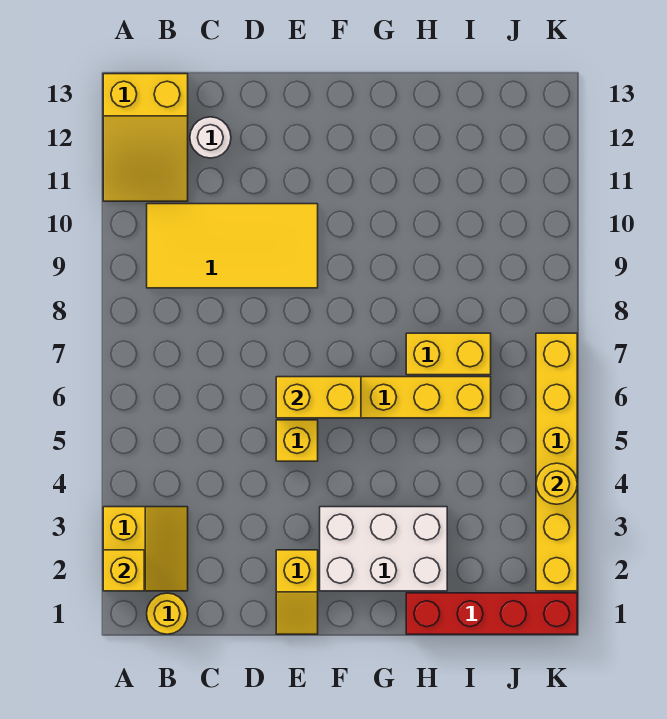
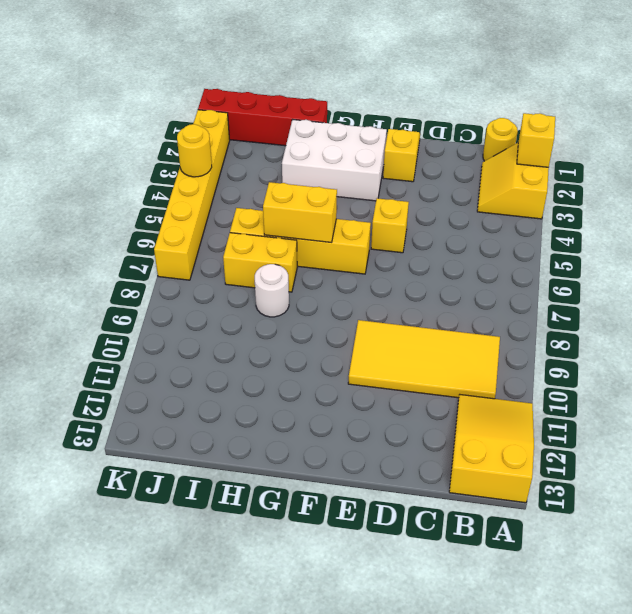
white round brick C12 level 1 -> white round brick H8 level 1
yellow brick E6:F6 level 2 -> yellow brick G6:H6 level 2

